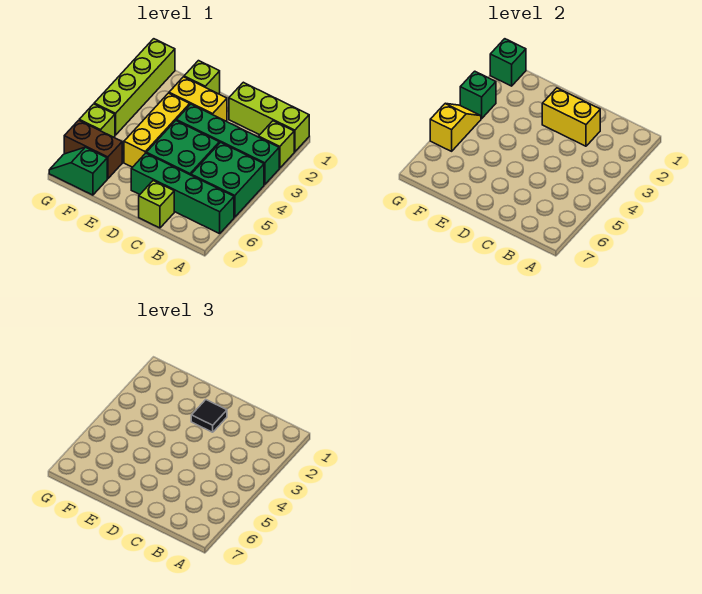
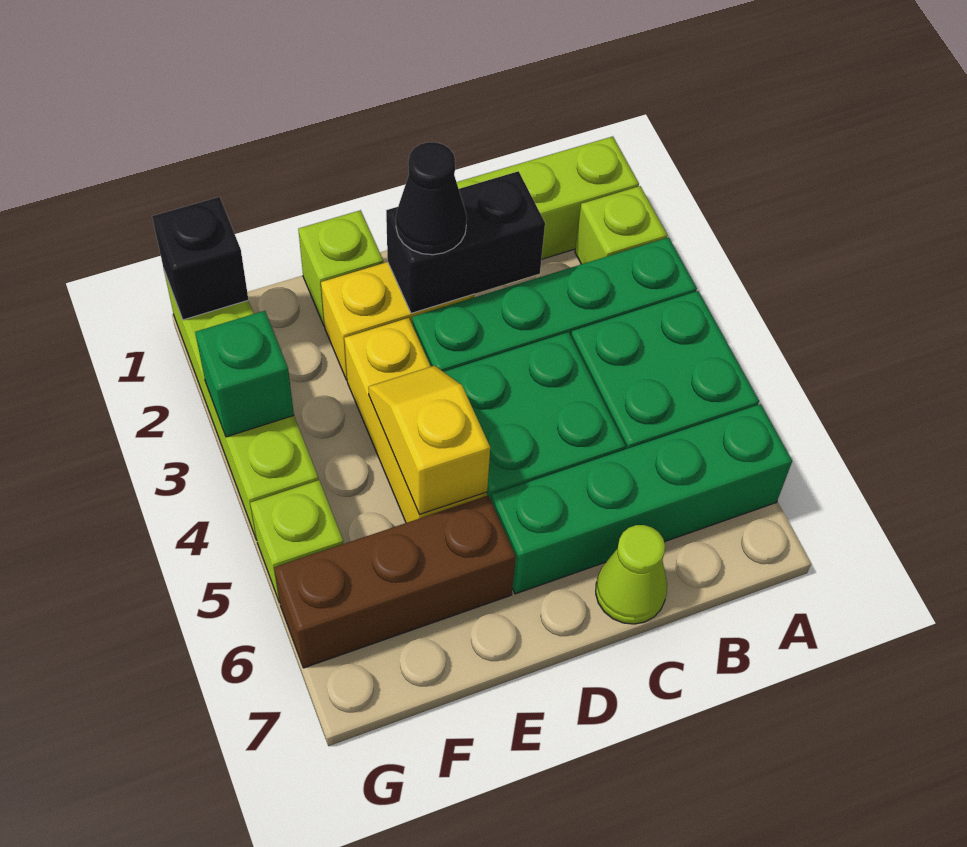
yellow brick C2:D2 level 2 -> black brick C2:D2 level 2
lime brick C7 level 1 -> lime cone C7 level 1
black tile D2 level 3 -> black cone D2 level 3
brown brick F6:G6 level 1 -> brown brick E6:G6 level 1
green slope F7:G7 level 1 top F -> none
green brick G1 level 2 -> black brick G1 level 2
yellow slope G4:G5 level 2 top 5 -> yellow slope E4:E5 level 2 top 5

